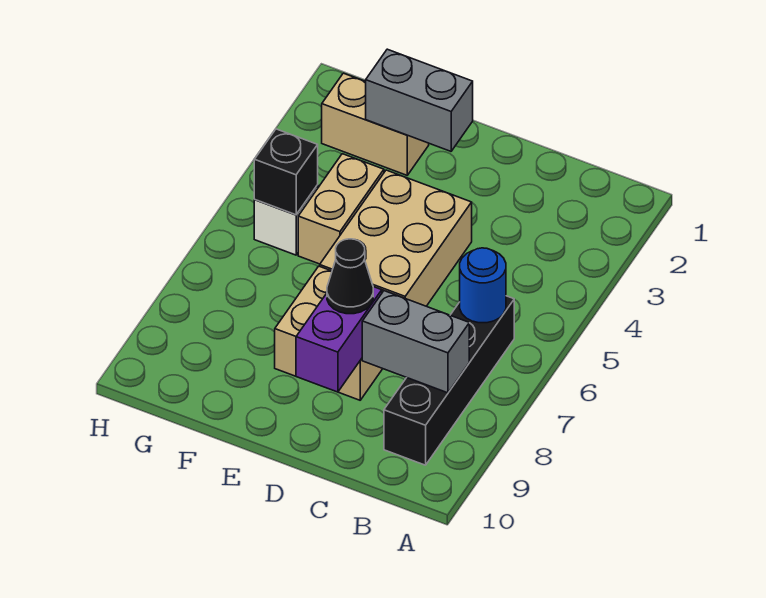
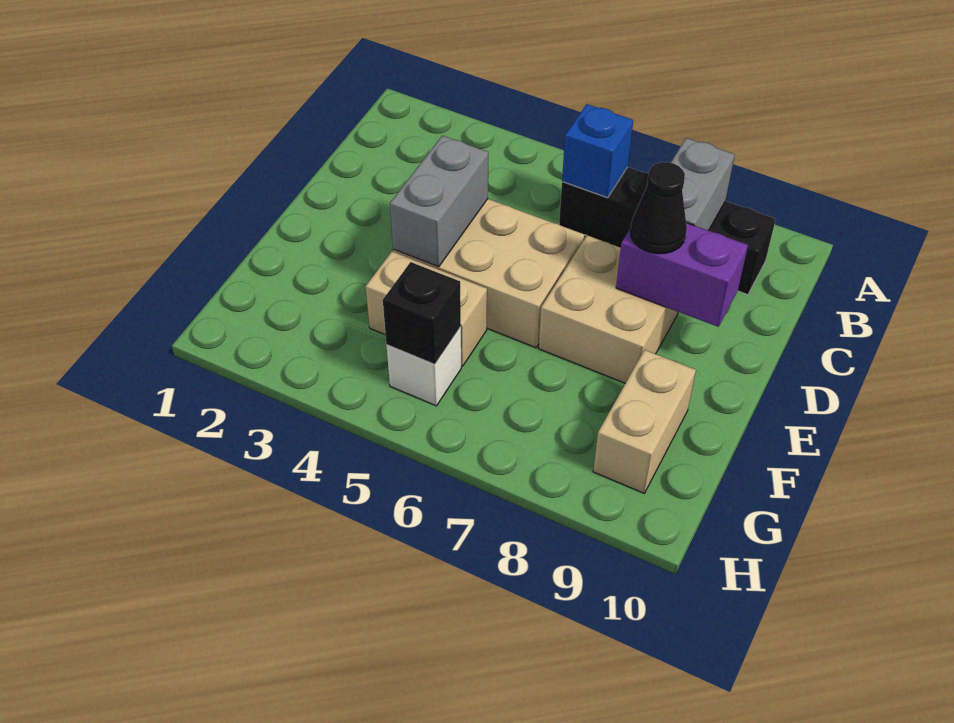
blue round brick B6 level 2 -> blue brick B6 level 2
grey brick E2:F2 level 2 -> grey brick D4:E4 level 2
tan brick F2:G2 level 1 -> tan brick F9:G9 level 1

